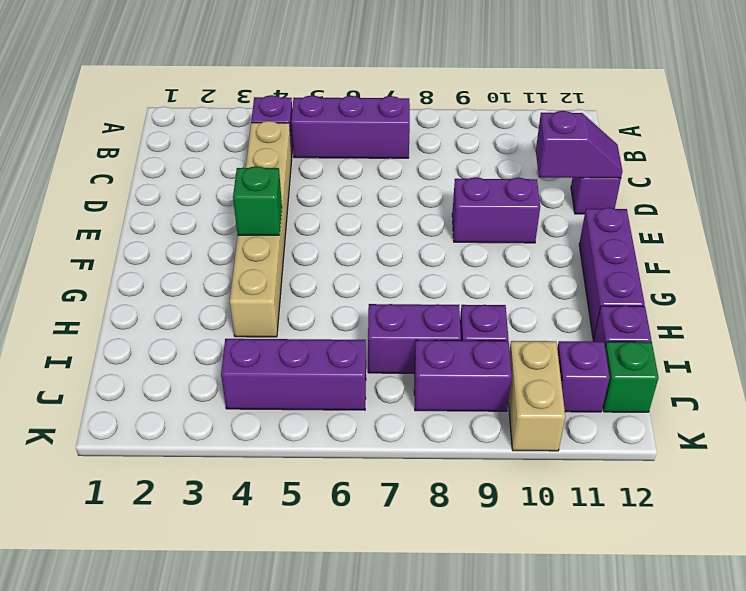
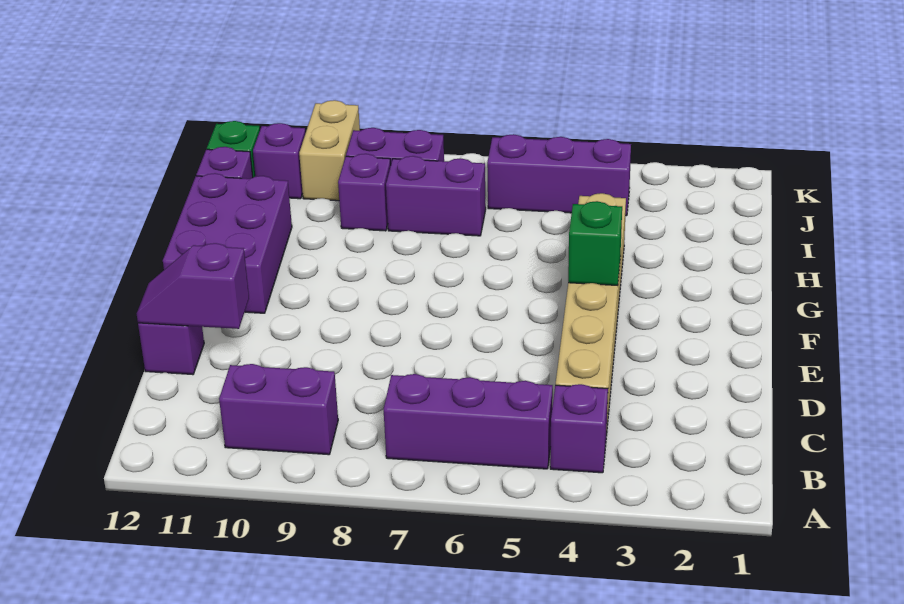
purple brick E9:E10 level 1 -> purple brick B9:B10 level 1
purple brick F12:H12 level 1 -> purple brick F11:H12 level 1

